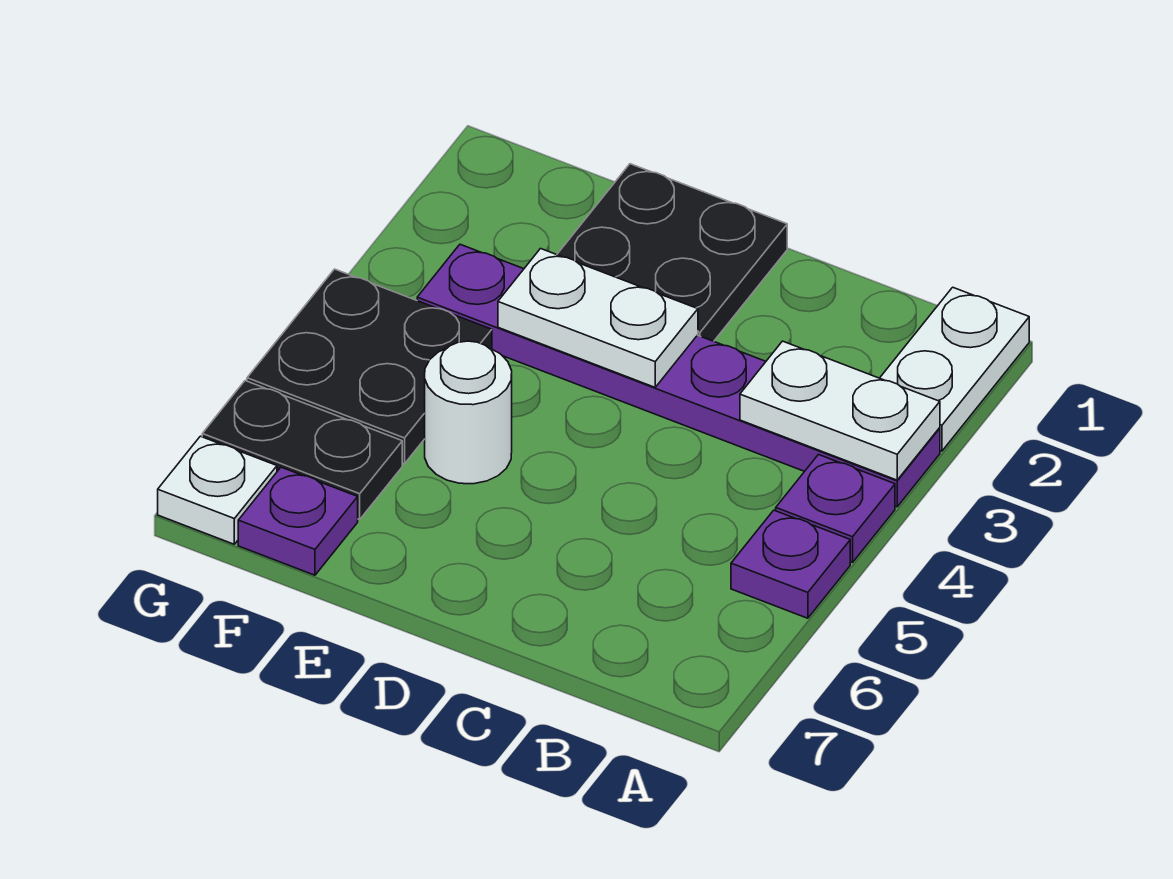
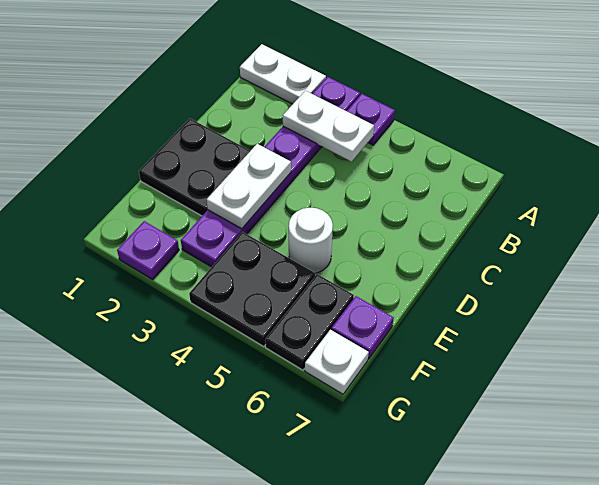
white plate A3:B3 level 2 -> white plate B3:B4 level 2
purple plate A5 level 1 -> purple plate G2 level 1

